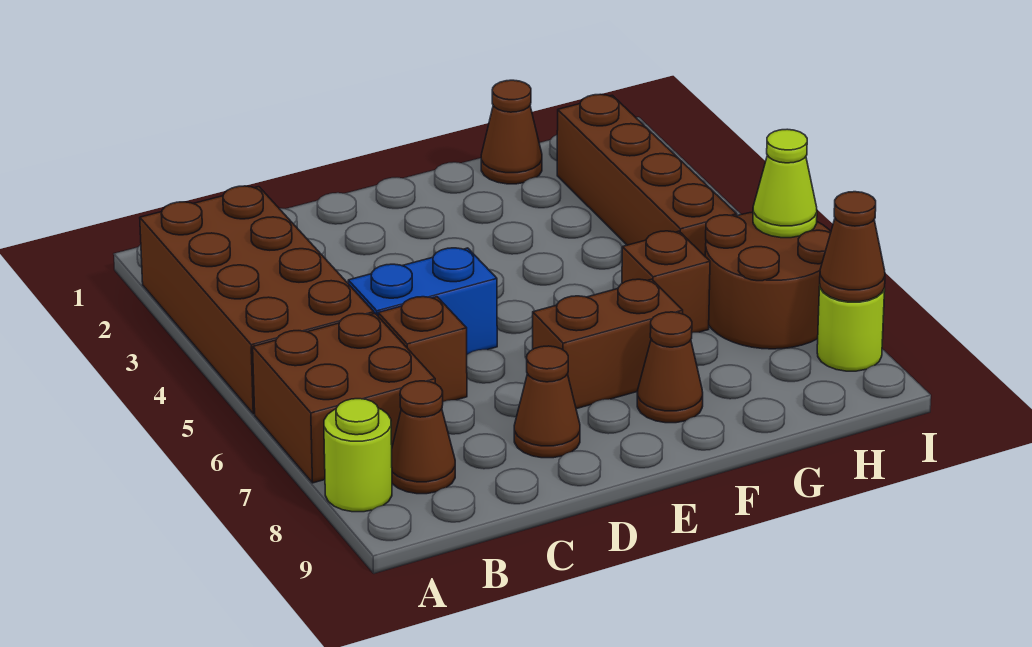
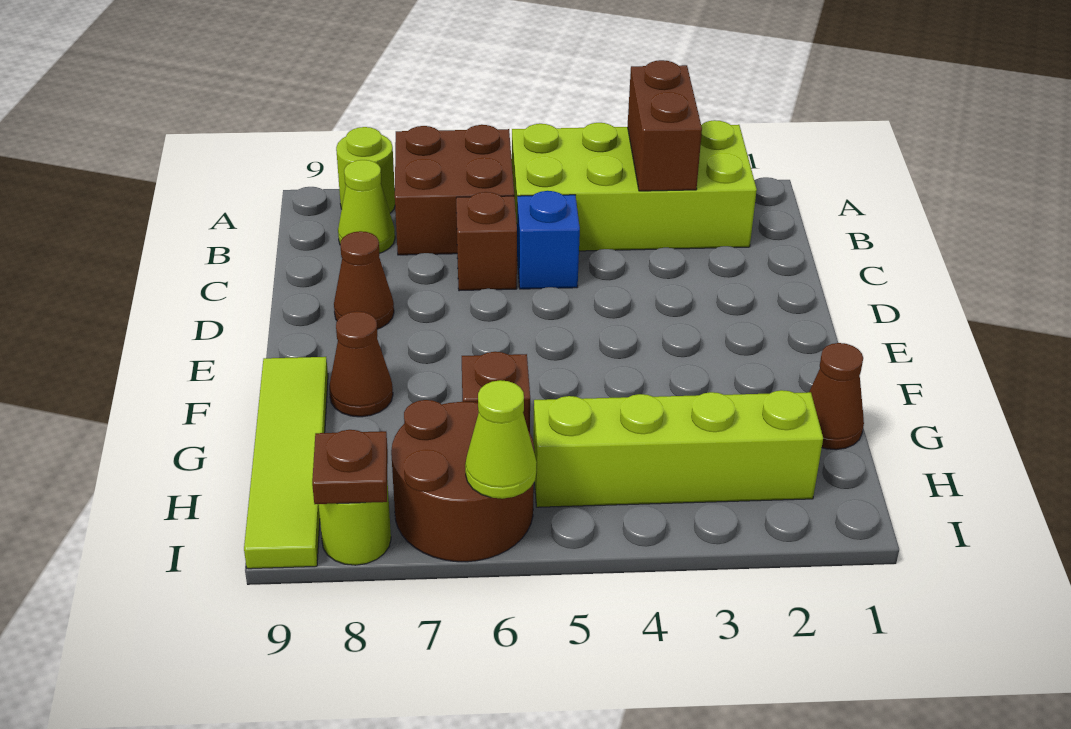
brown brick A2:B5 level 1 -> lime brick A2:B5 level 1
brown cone B8 level 1 -> lime cone B8 level 1
blue brick C5:D5 level 1 -> blue brick C5 level 1
brown brick E7:F7 level 1 -> brown brick A3:B3 level 2
none -> lime tile F9:I9 level 1
brown brick H2:H5 level 1 -> lime brick H2:H5 level 1
brown cone I8 level 2 -> brown plate I8 level 2

